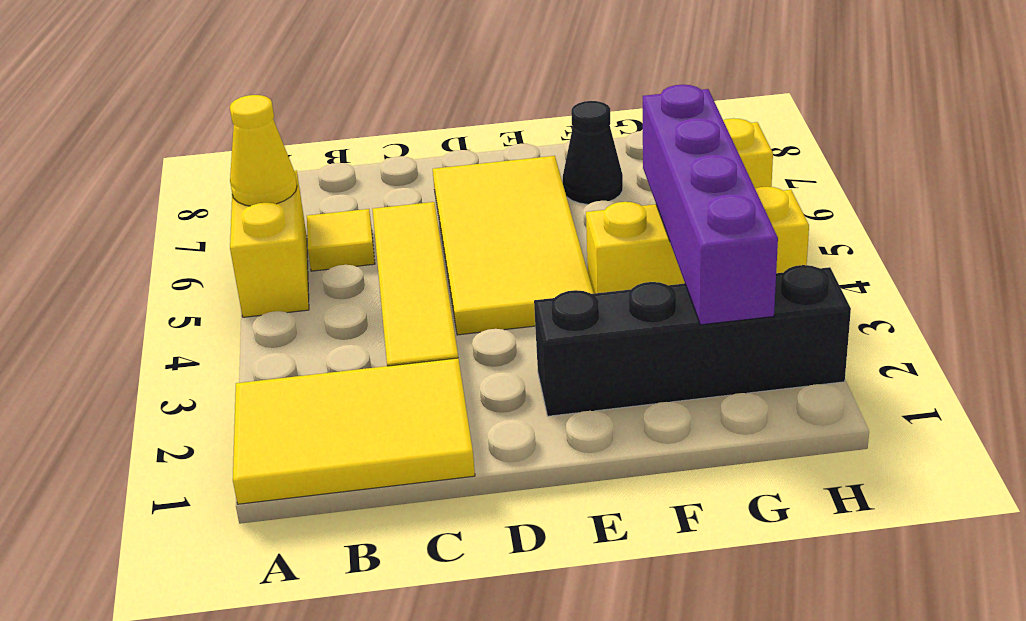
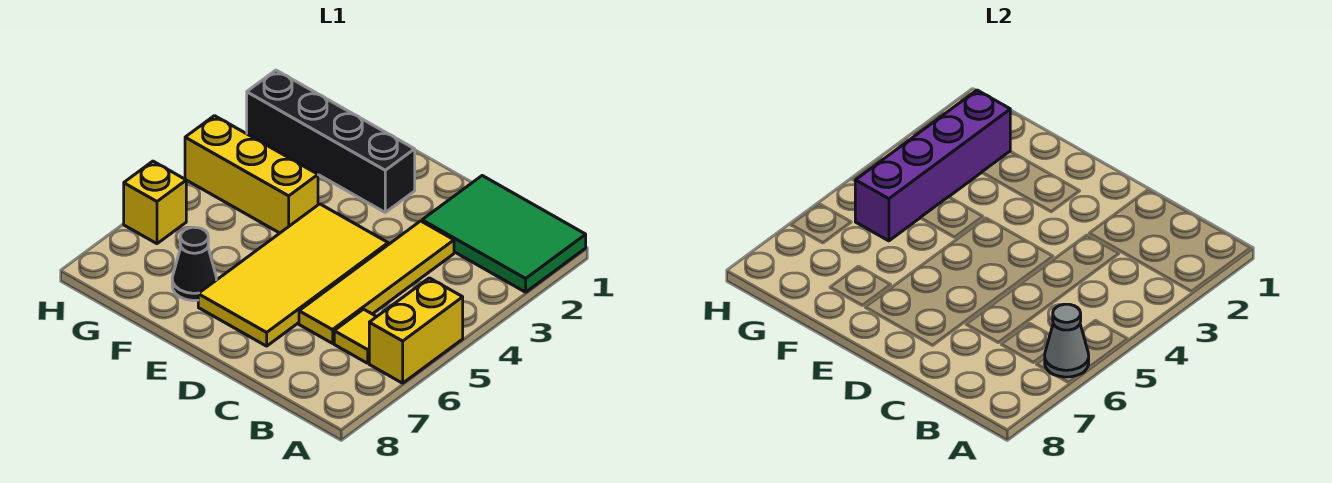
yellow tile A1:C2 level 1 -> green tile A1:C2 level 1
yellow cone A6 level 2 -> grey cone A6 level 2

